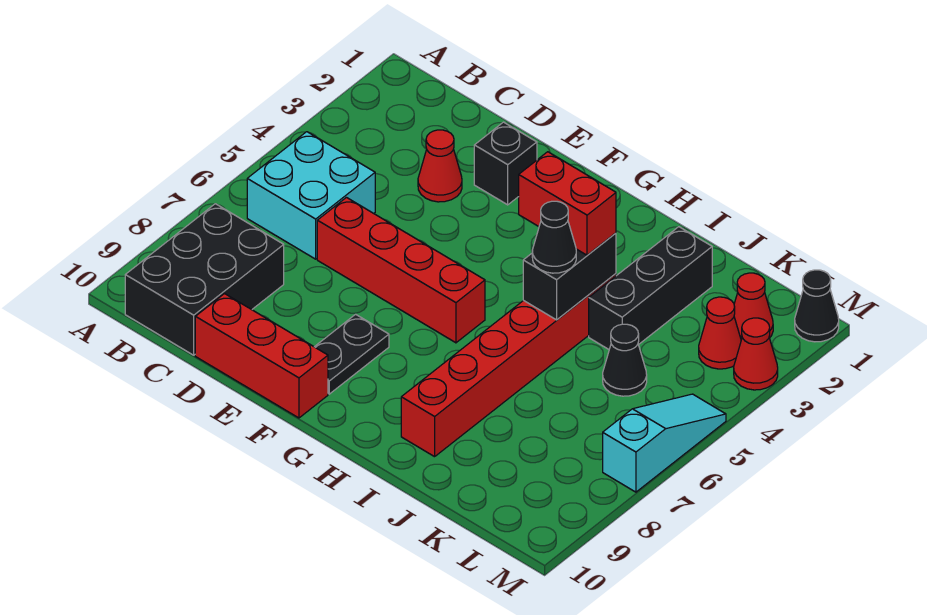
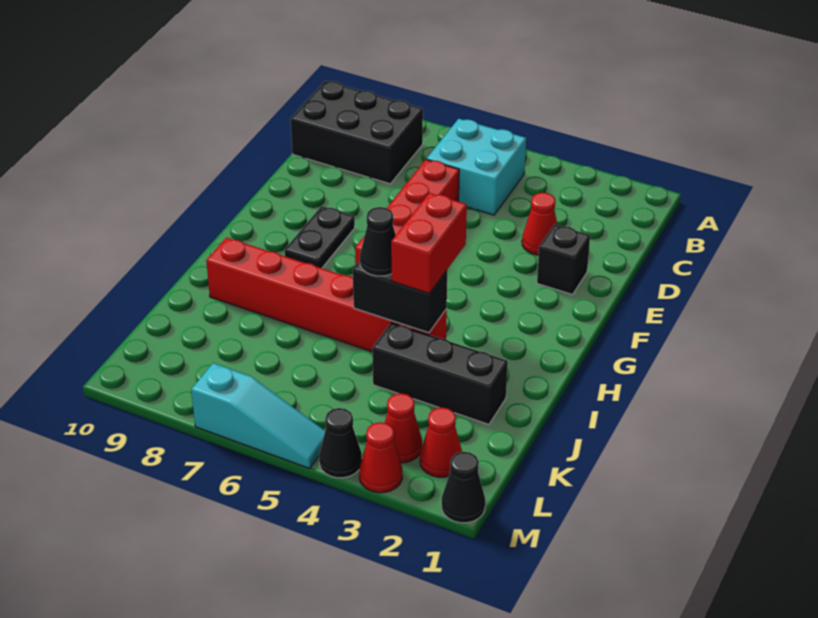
red brick D10:F10 level 1 -> none
black plate F8:F9 level 1 -> black plate F8:G8 level 1
black cone K5 level 1 -> black cone M4 level 1

